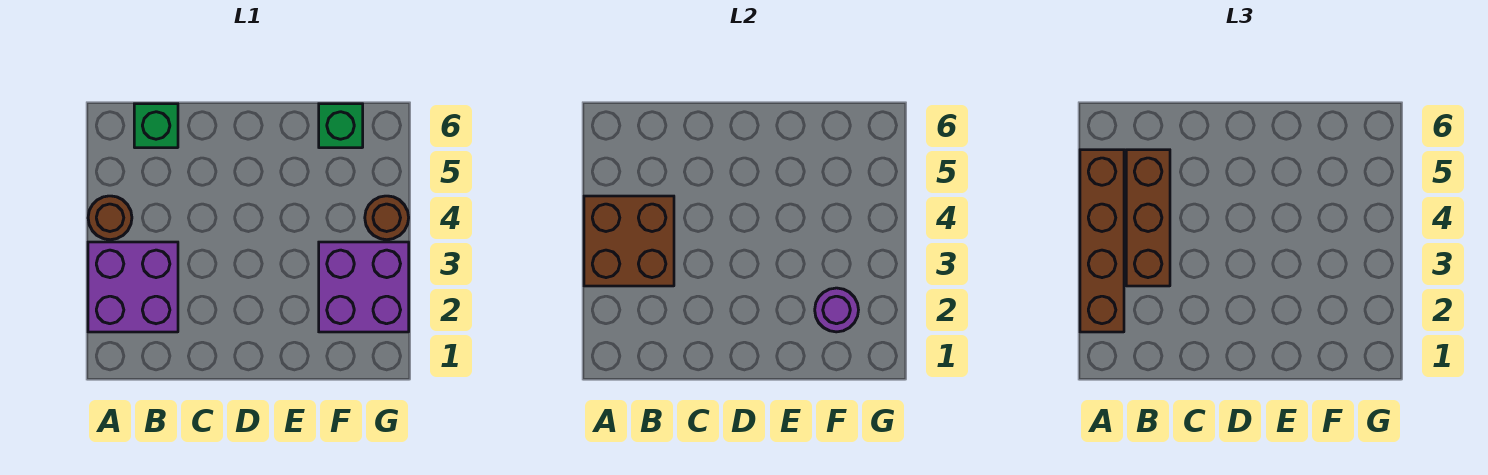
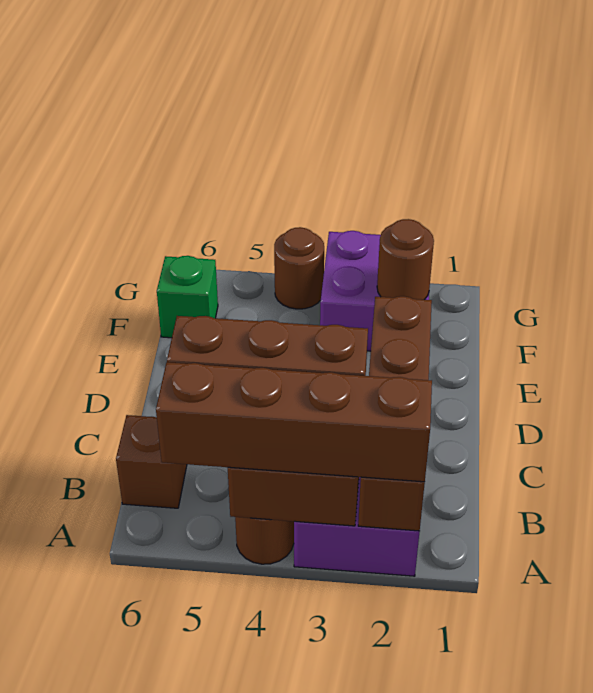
none -> brown brick A2:D2 level 2
green brick B6 level 1 -> brown brick B6 level 1
purple round brick F2 level 2 -> brown round brick F2 level 2

